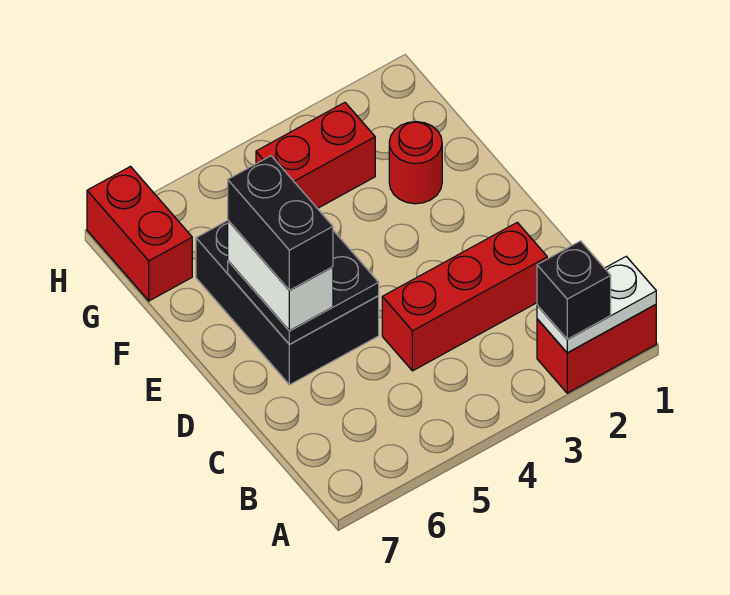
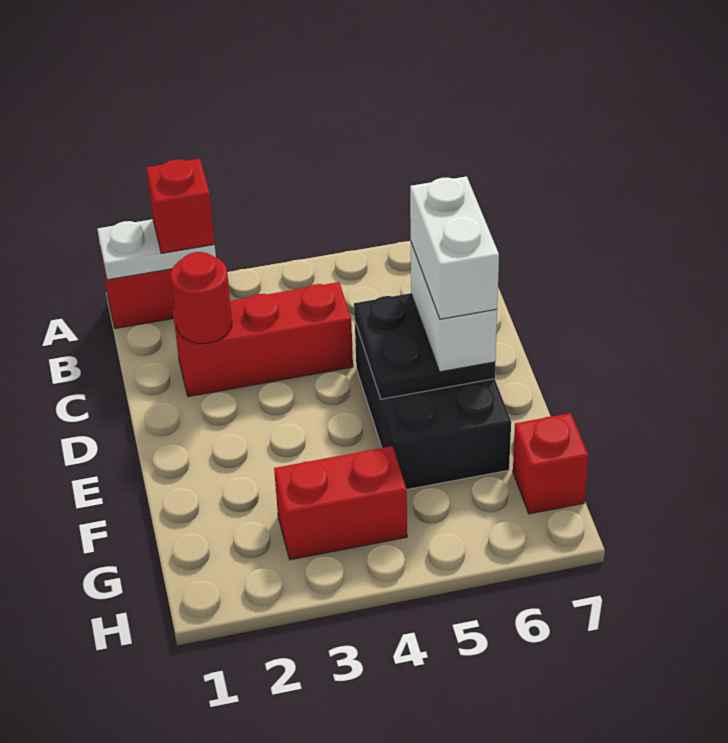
black brick A2 level 3 -> red brick A2 level 3
black brick D6:E6 level 4 -> white brick D6:E6 level 4
red round brick F2 level 1 -> red round brick C2 level 2
red brick G7:H7 level 1 -> red brick G7 level 1

